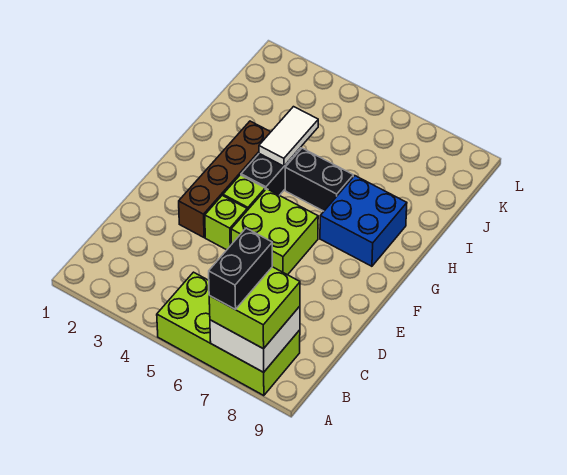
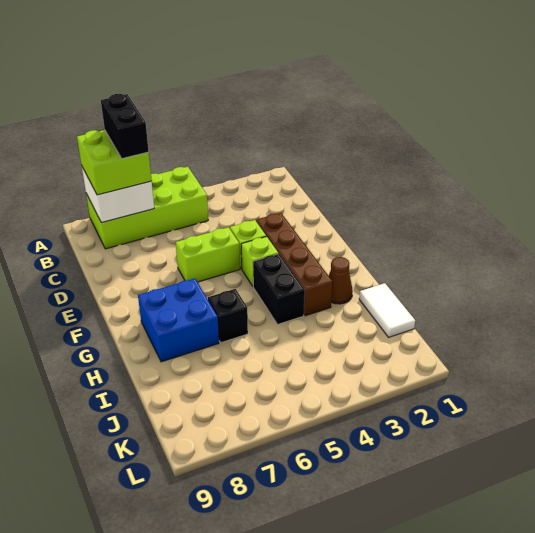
lime brick E5:F6 level 1 -> lime brick E5:E6 level 1
none -> brown cone H2 level 1
white tile H4:I4 level 2 -> white tile I1:J1 level 1
black brick H5:H6 level 1 -> black brick H6 level 1

